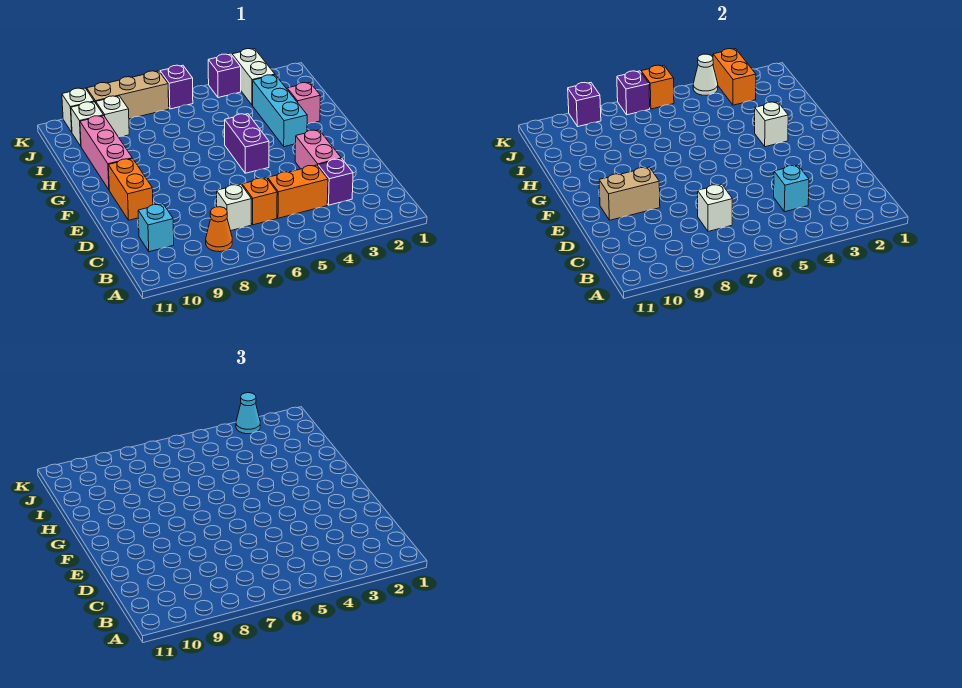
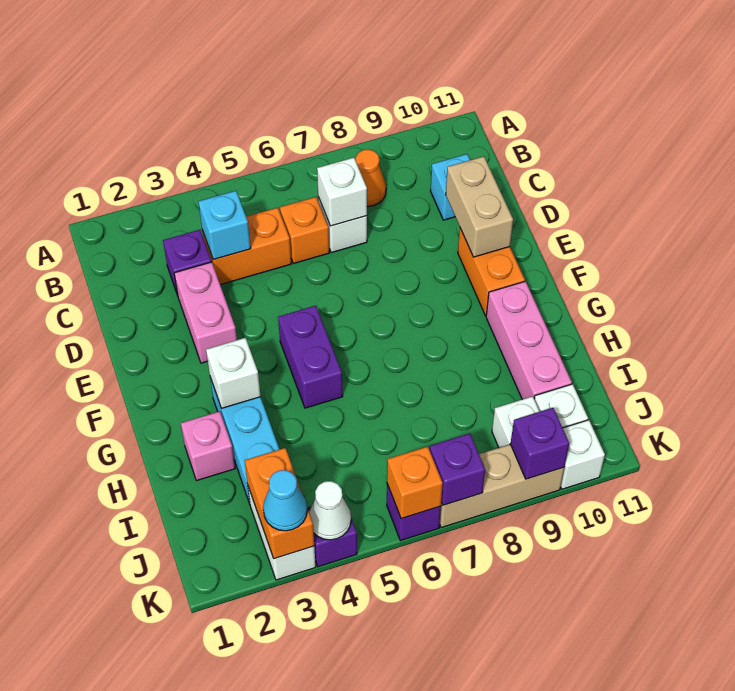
tan brick E9:E10 level 2 -> tan brick D10:E10 level 2

